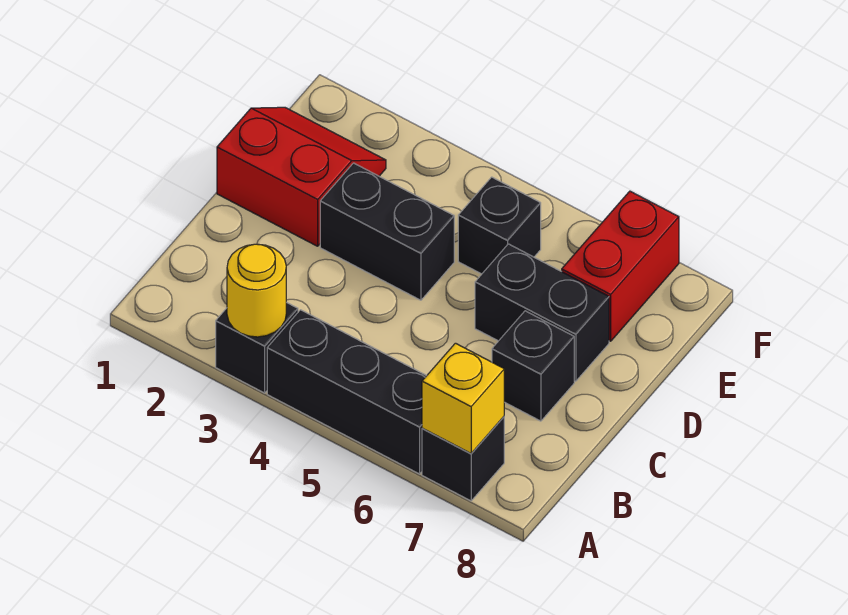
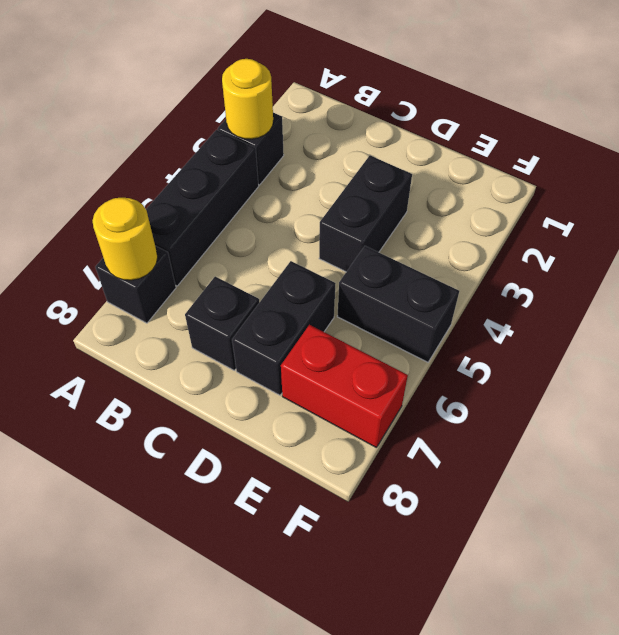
yellow brick A7 level 2 -> yellow round brick A7 level 2
red slope D1:E2 level 1 top D -> none
black brick E5 level 1 -> black brick E5:F5 level 1

